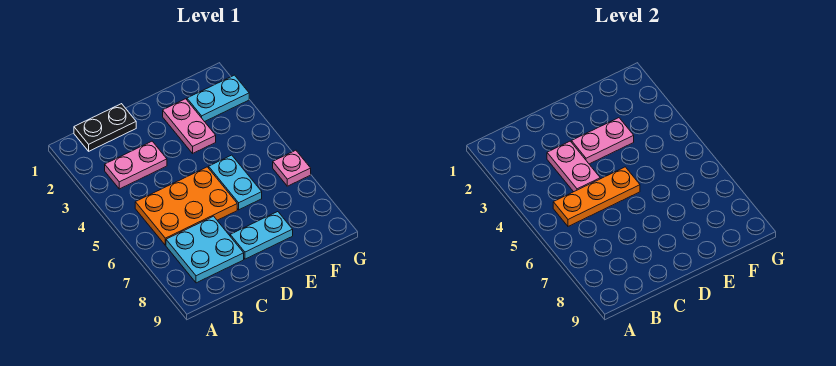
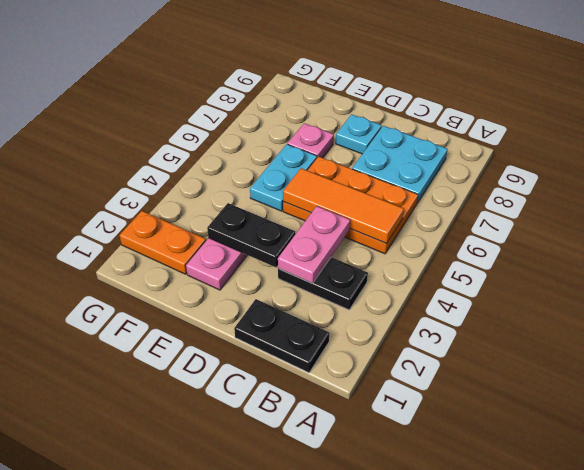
pink plate B3:C3 level 1 -> black plate B3:C3 level 1
orange plate B5:D5 level 2 -> orange tile B5:D5 level 2
pink plate D3:E3 level 2 -> black plate D3:E3 level 2
cyan plate D8:E8 level 1 -> cyan plate D8 level 1
cyan plate F2:G2 level 1 -> orange plate F2:G2 level 1
pink plate G6 level 1 -> pink plate E7 level 1

